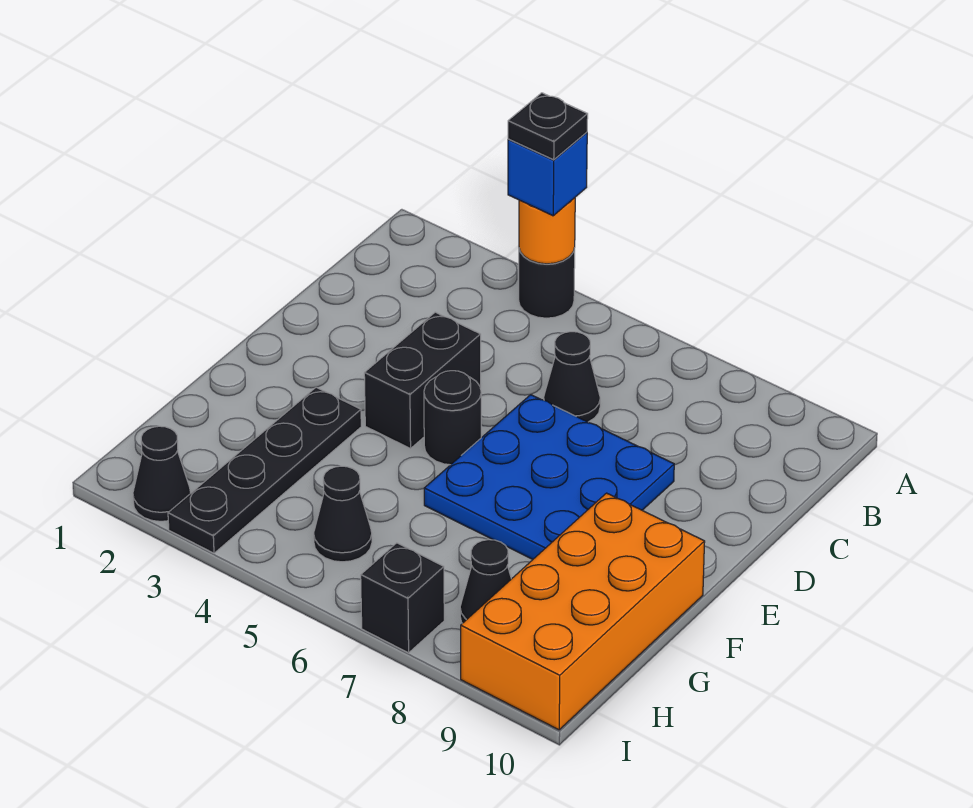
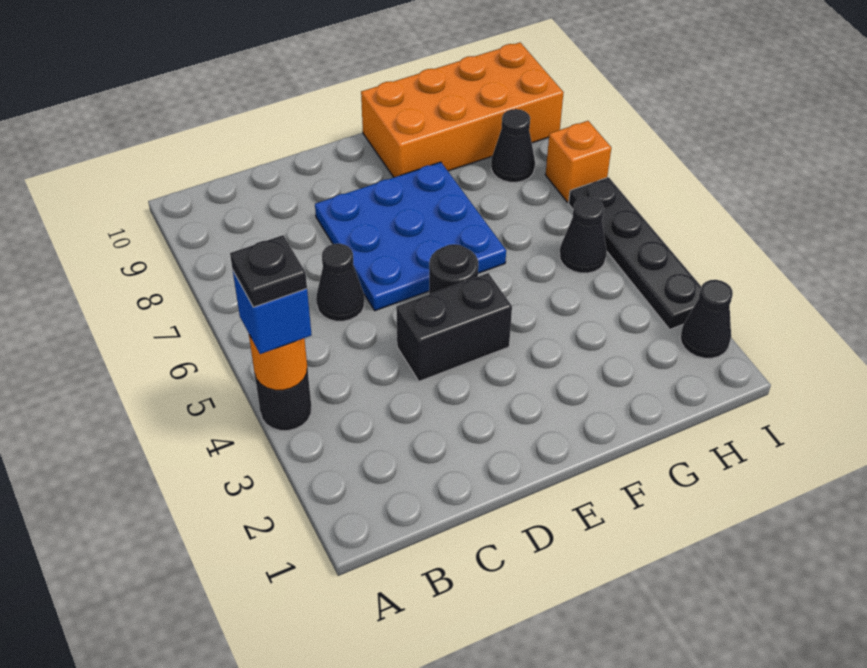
black plate F3:I3 level 1 -> black plate I3:I6 level 1
black brick I7 level 1 -> orange brick I7 level 1

